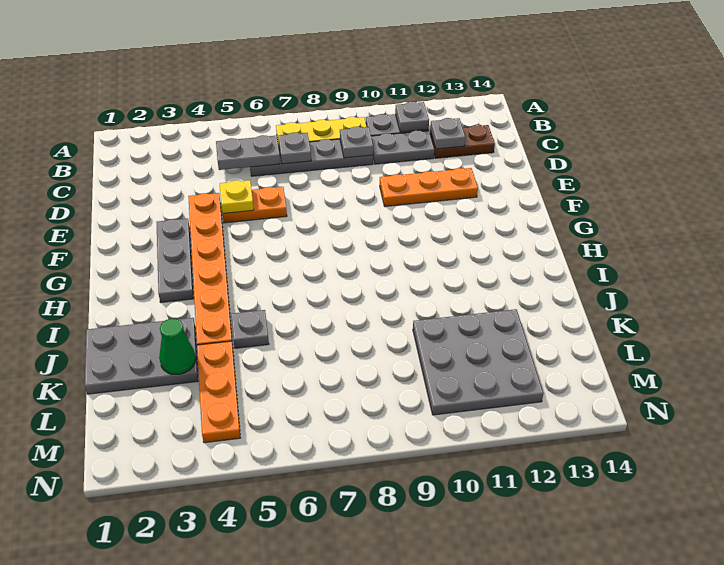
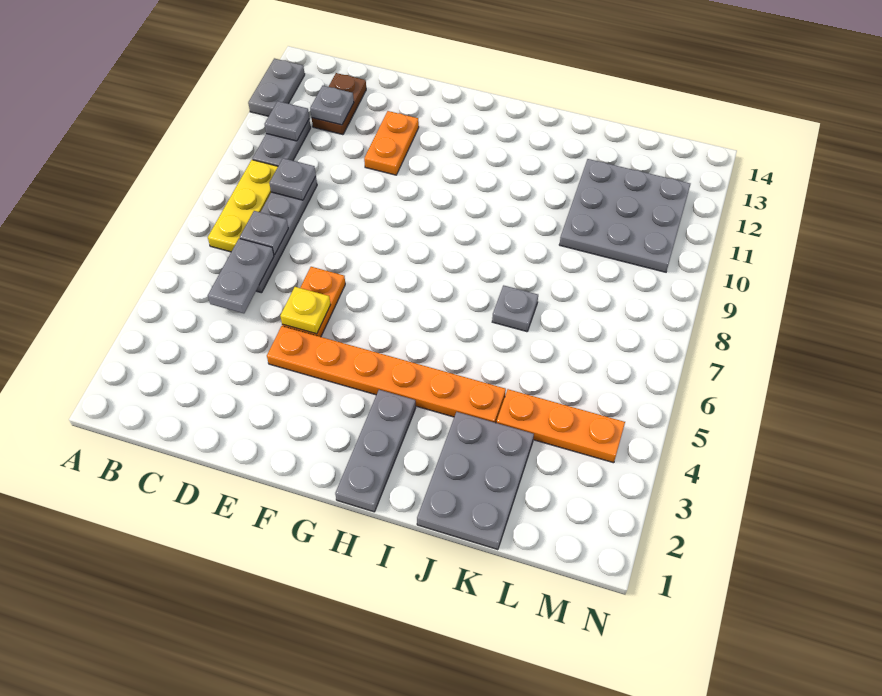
grey plate C10:C11 level 1 -> grey plate A12:A13 level 1
orange plate E10:E12 level 1 -> orange plate E11:E12 level 1
grey plate F3:H3 level 1 -> grey plate H1:H3 level 1
grey plate J5 level 1 -> grey plate J7 level 1
green cone K3 level 2 -> none

